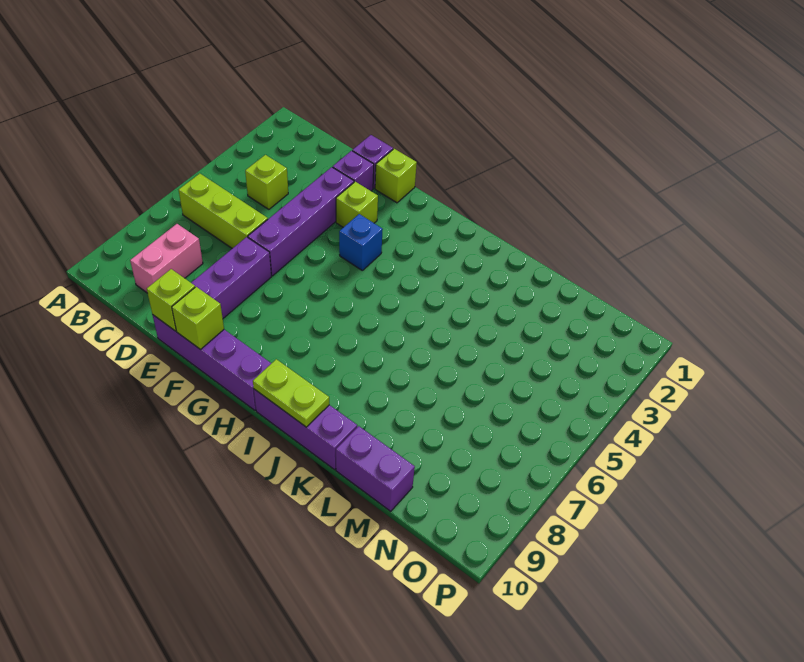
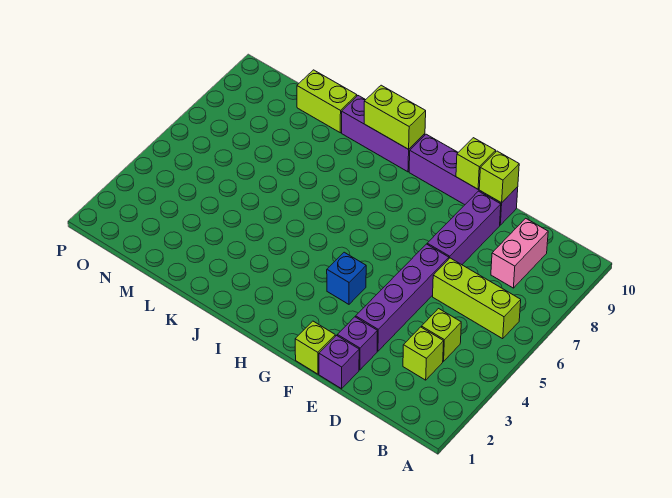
lime brick F3 level 1 -> lime brick C3 level 1
lime plate I10:J10 level 2 -> lime brick I10:J10 level 2
purple brick L10:M10 level 1 -> lime brick L10:M10 level 1

